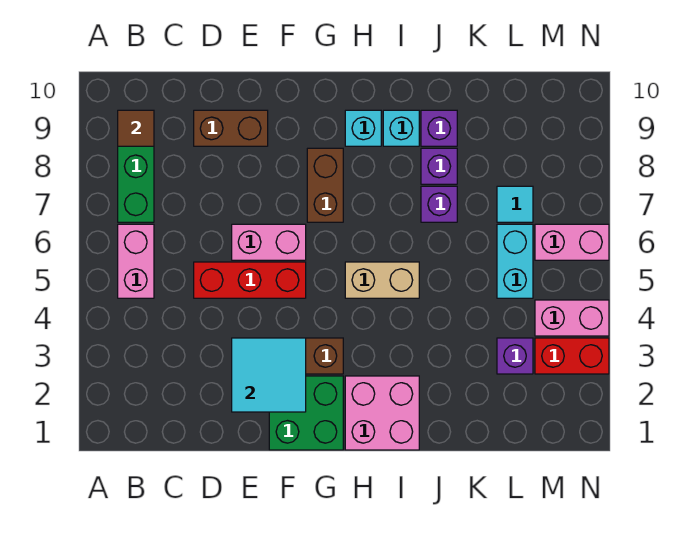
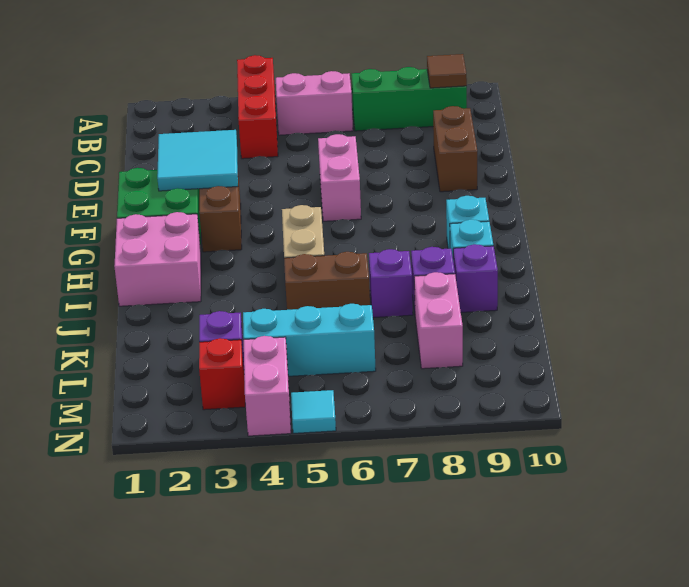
red brick D5:F5 level 1 -> red brick A4:C4 level 1
brown brick G7:G8 level 1 -> brown brick J5:J6 level 1
cyan brick L5:L6 level 1 -> cyan brick L4:L6 level 1
cyan tile L7 level 1 -> cyan tile N5 level 1
red brick M3:N3 level 1 -> red brick M3 level 1
pink brick M6:N6 level 1 -> pink brick K8:L8 level 1

